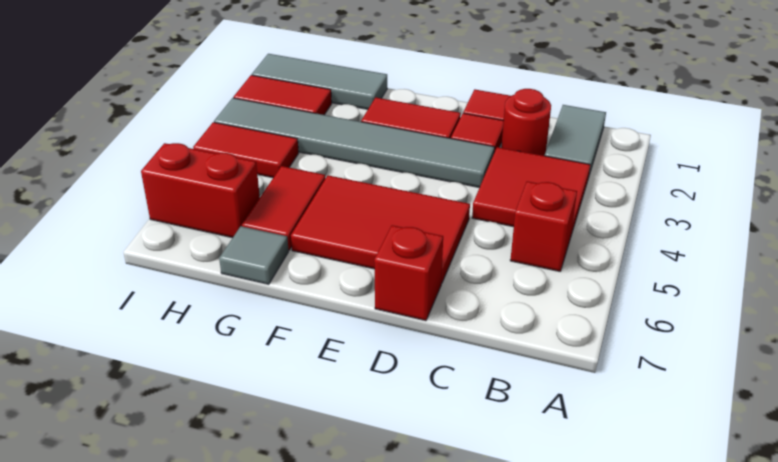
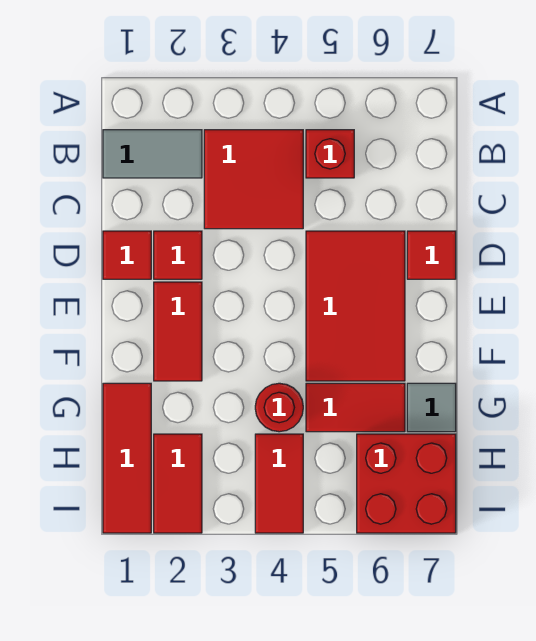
red round brick C2 level 1 -> red round brick G4 level 1
grey tile D3:I3 level 1 -> none
red brick D7 level 1 -> red tile D7 level 1
grey tile G1:I1 level 1 -> red tile G1:I1 level 1
red brick H6:I6 level 1 -> red brick H6:I7 level 1

